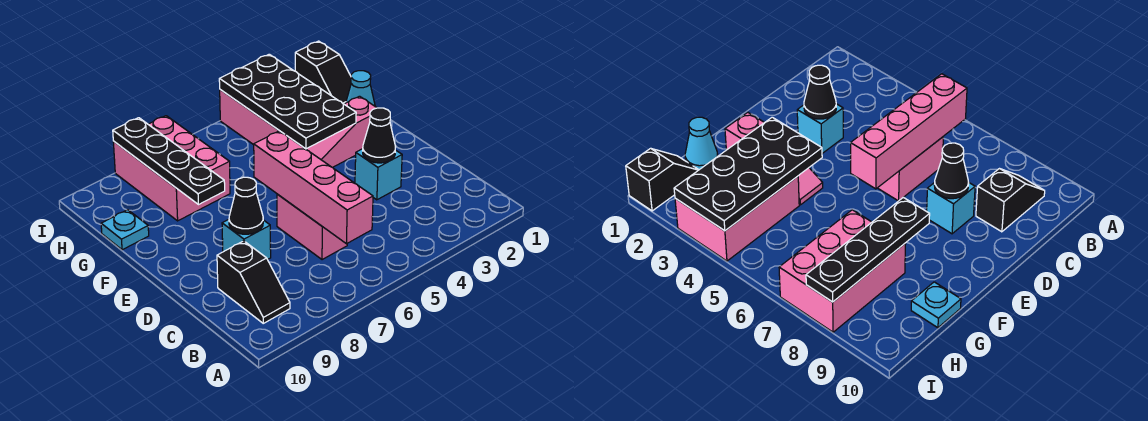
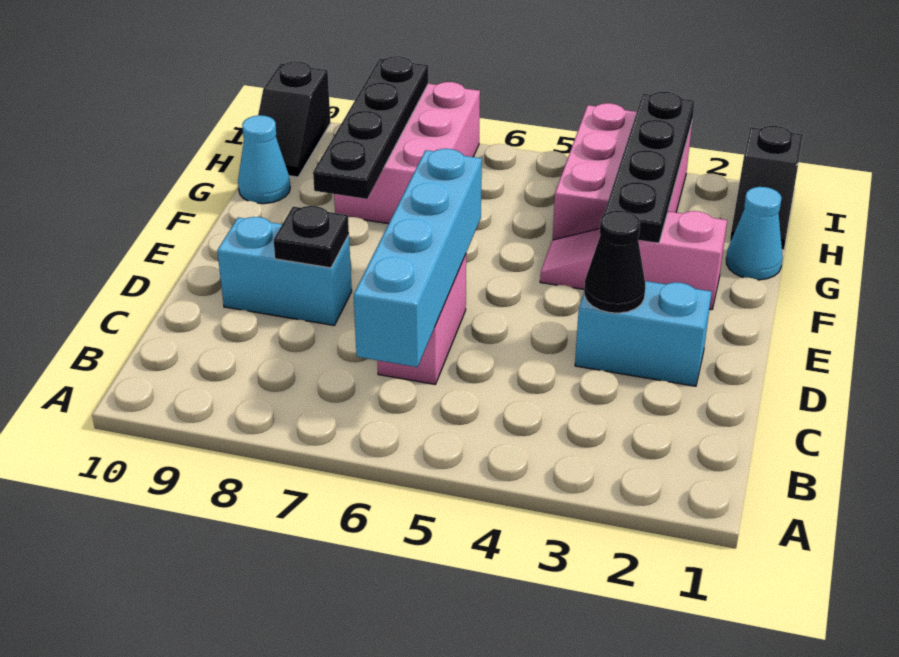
pink brick B6:E6 level 2 -> cyan brick B6:E6 level 2
black slope B9:C9 level 1 top C -> black slope H10:I10 level 1 top I
cyan brick D3 level 1 -> cyan brick D2:D3 level 1
cyan brick D8 level 1 -> cyan brick D8:D9 level 1
black cone D8 level 2 -> black plate D8 level 2
black plate F3:I4 level 2 -> black plate F3:I3 level 2
cyan plate G10 level 1 -> cyan cone G10 level 1

